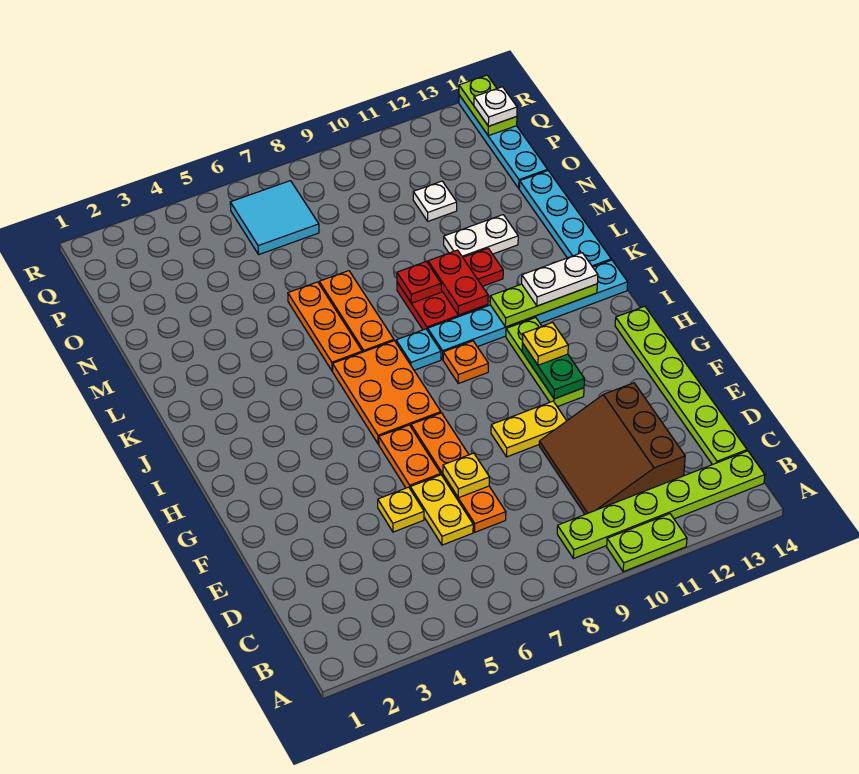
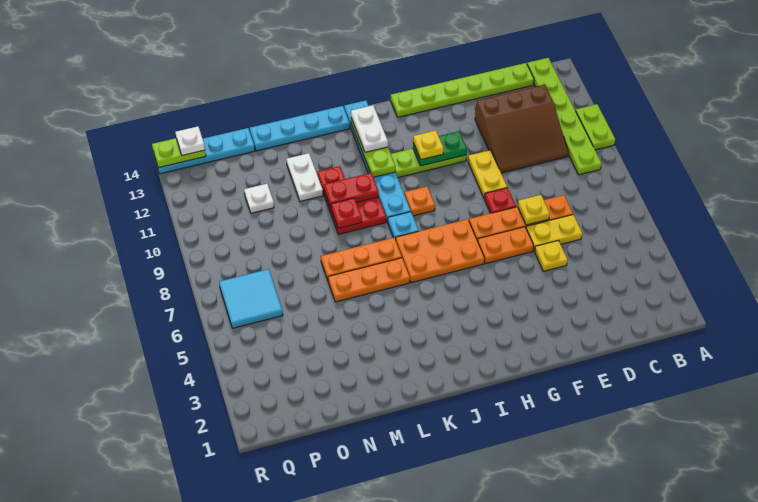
none -> red plate F8 level 1

